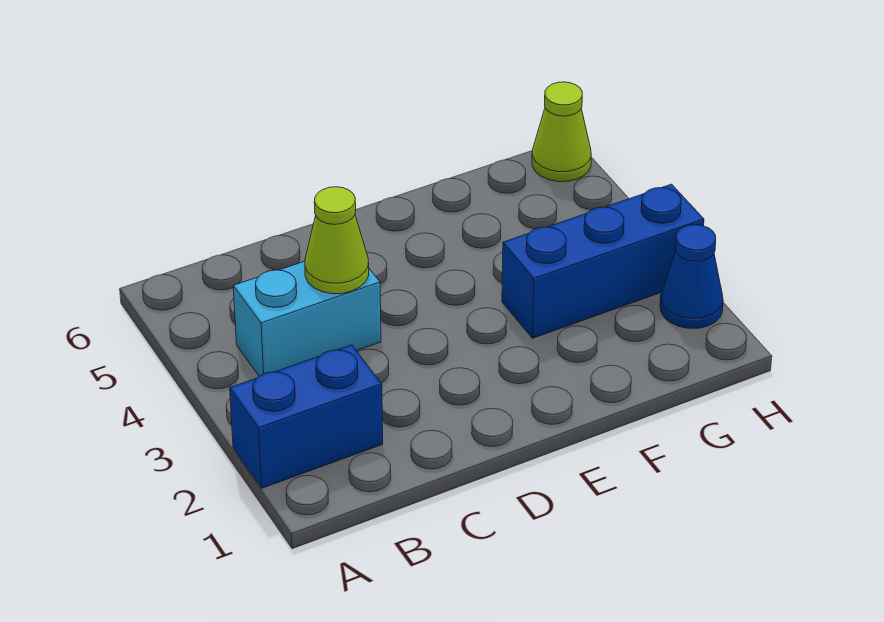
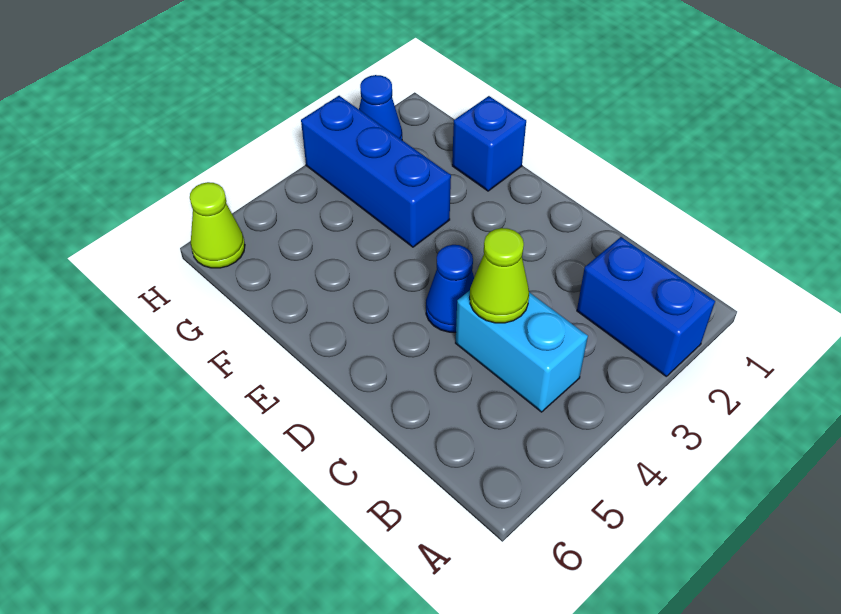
none -> blue cone D4 level 1
none -> blue brick F1 level 1

